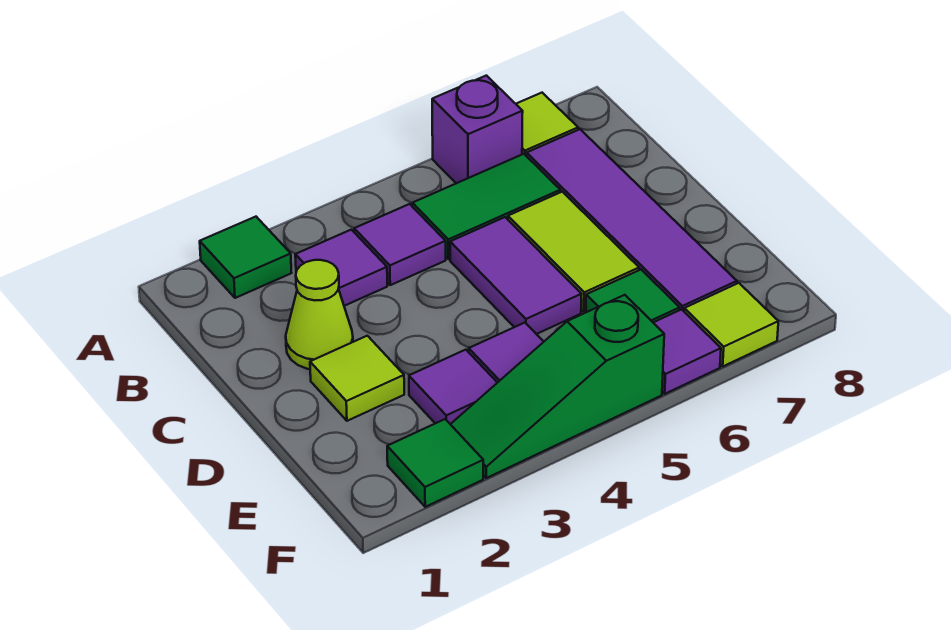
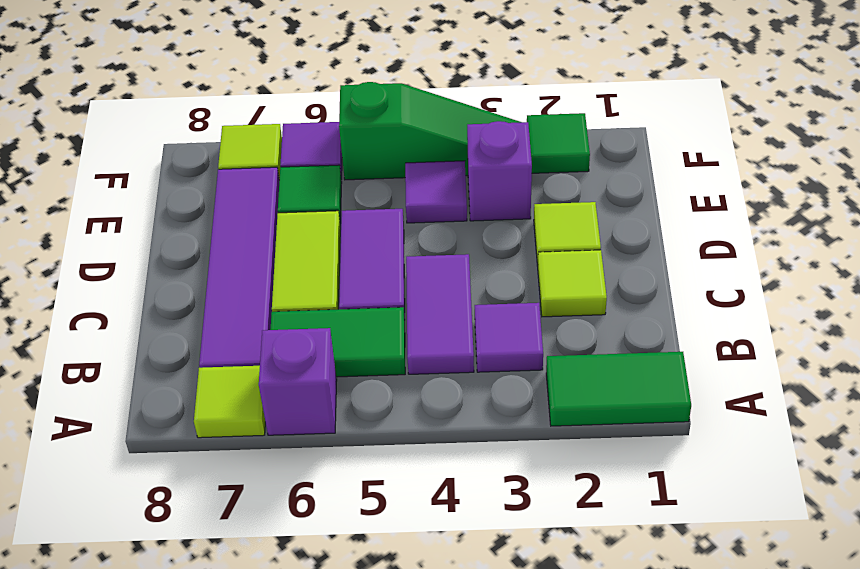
green tile A2 level 1 -> green tile A1:A2 level 1
purple tile B4 level 1 -> purple tile B4:C4 level 1
lime cone C2 level 1 -> lime tile C2 level 1
purple tile E3 level 1 -> purple brick E3 level 1

